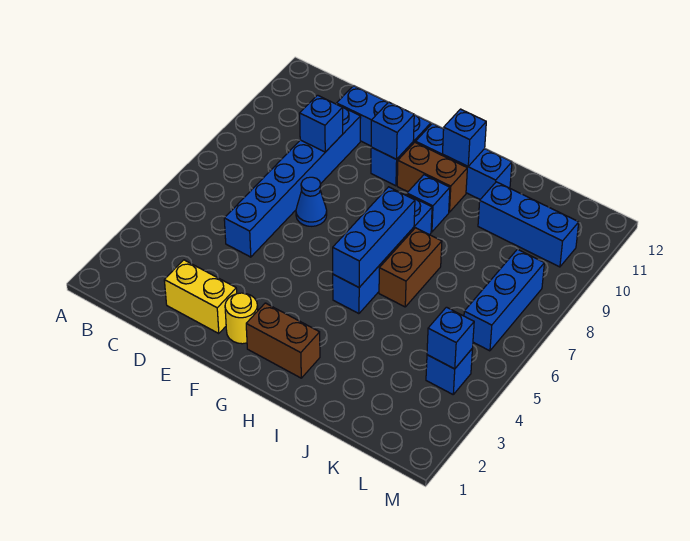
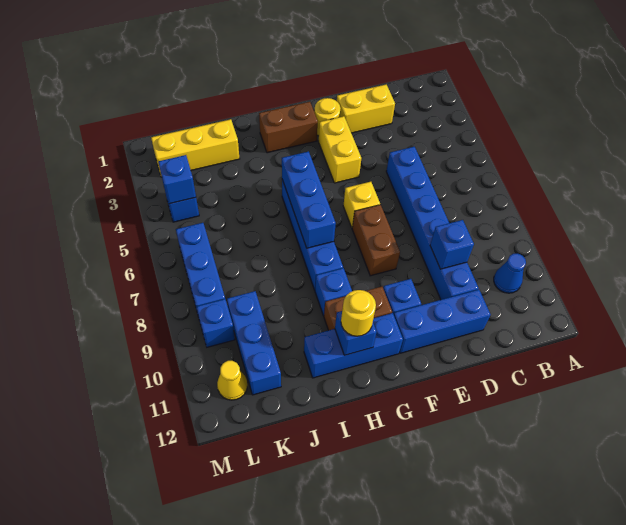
blue cone E7 level 1 -> blue cone B10 level 1
none -> yellow brick F3:F4 level 1
none -> yellow brick F6 level 1
blue brick F10 level 2 -> blue brick L9 level 1
none -> yellow round brick H11 level 3
brown brick I6:I7 level 1 -> brown brick F7:F8 level 1
none -> yellow brick J2:L2 level 1
blue brick J10:L10 level 1 -> blue brick K9:K11 level 1
none -> yellow cone L11 level 1

